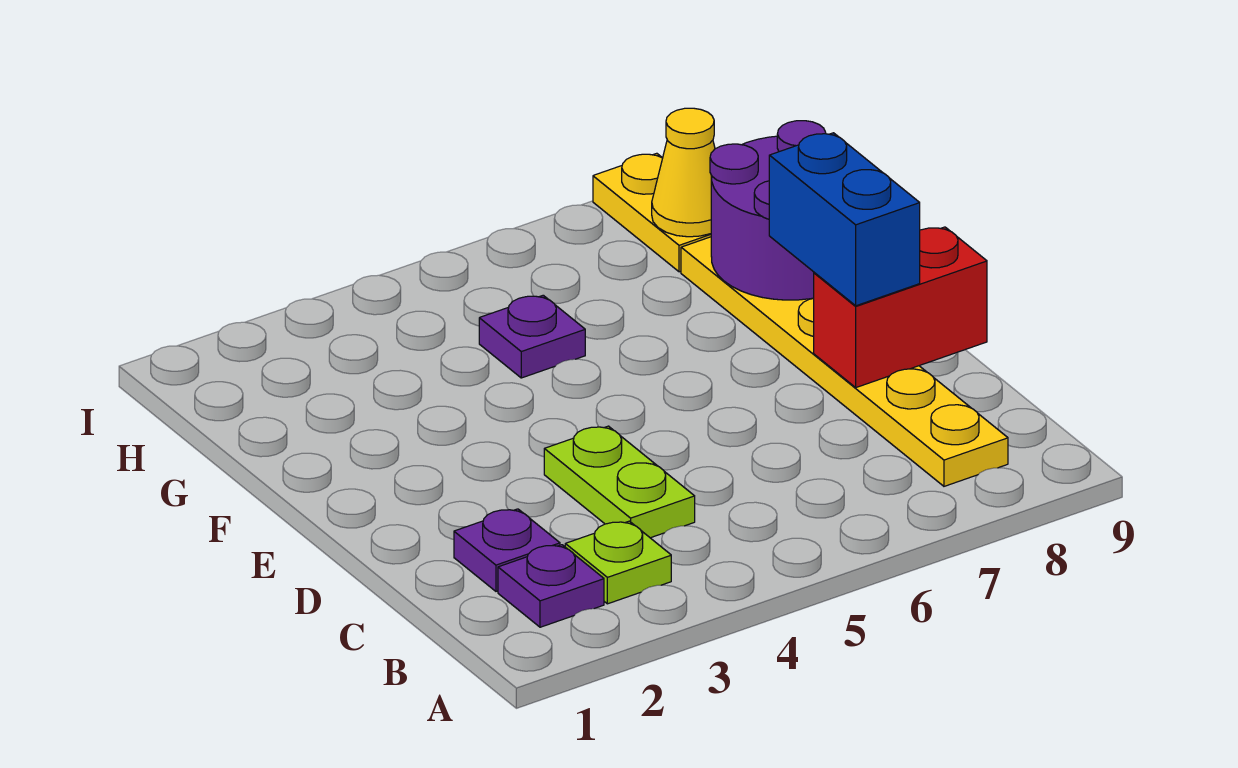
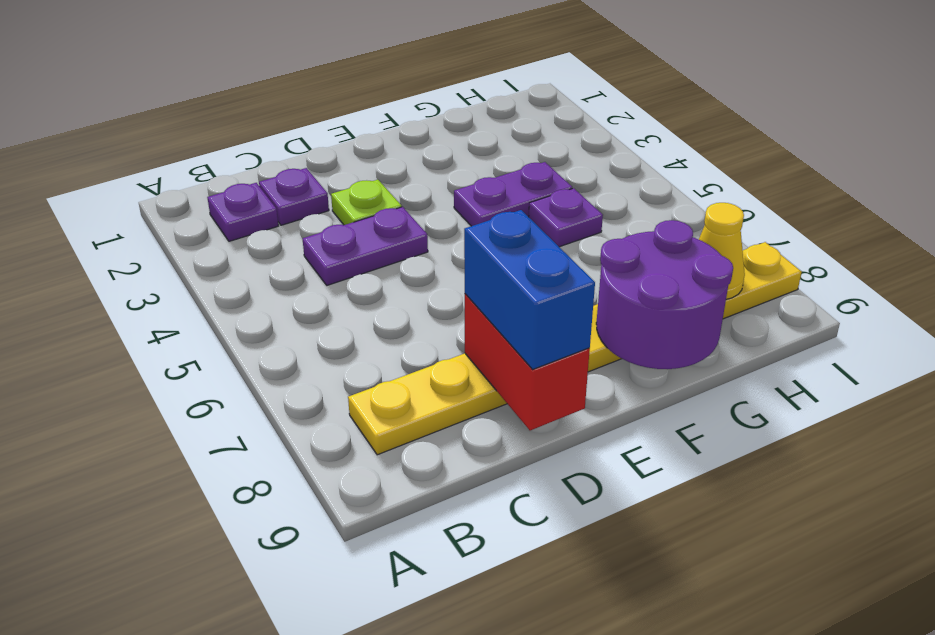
lime plate B3 level 1 -> lime plate D3 level 1
lime plate C4:D4 level 1 -> purple plate C4:D4 level 1
blue brick D8:E8 level 3 -> blue brick D8:D9 level 3
none -> purple plate F4:G4 level 1

